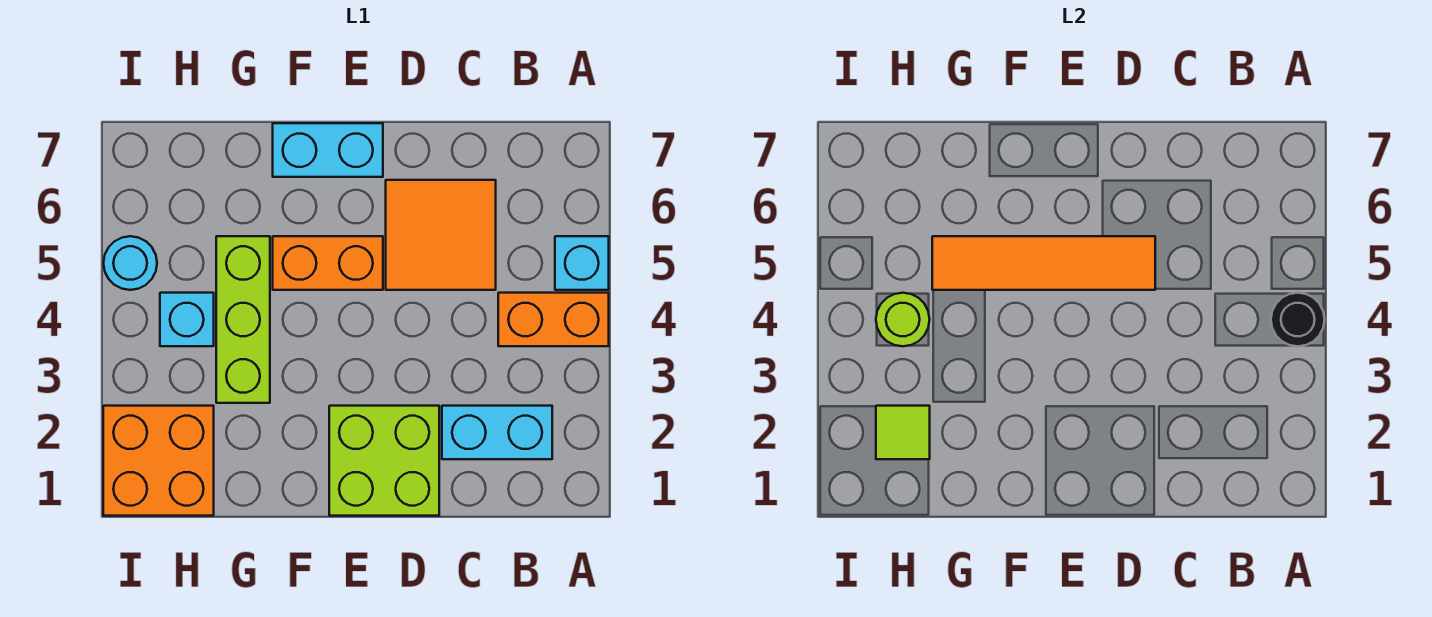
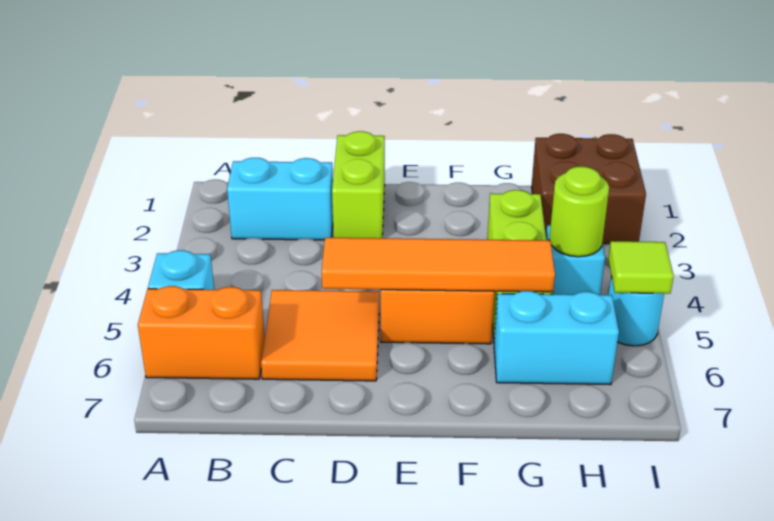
orange brick A4:B4 level 1 -> orange brick A6:B6 level 1
black round brick A4 level 2 -> none
lime brick D1:E2 level 1 -> lime brick D1:D2 level 1
cyan brick E7:F7 level 1 -> cyan brick G6:H6 level 1
orange brick H1:I2 level 1 -> brown brick H1:I2 level 1
lime tile H2 level 2 -> lime tile I5 level 2

